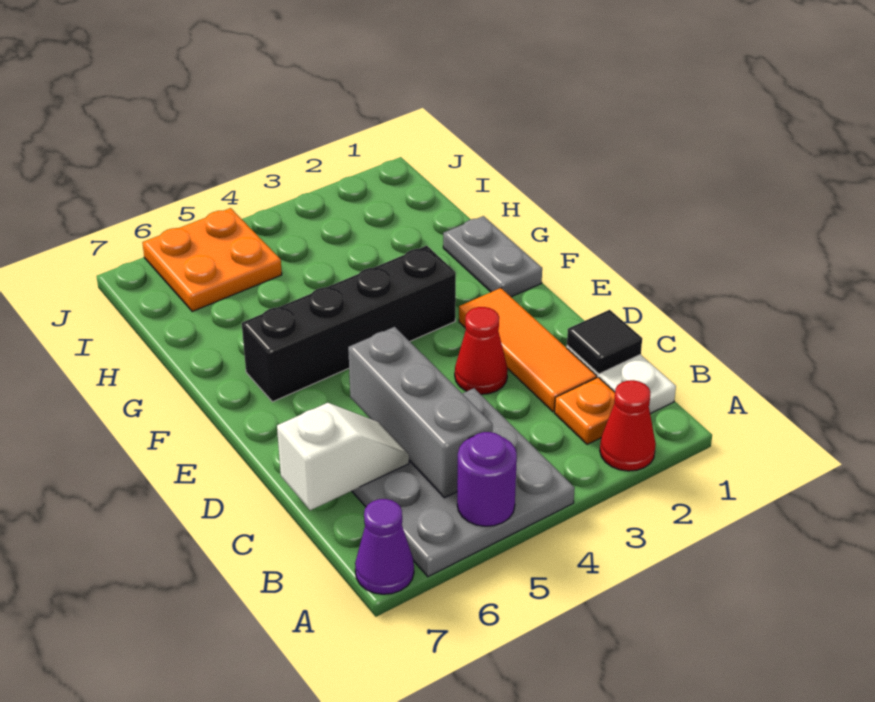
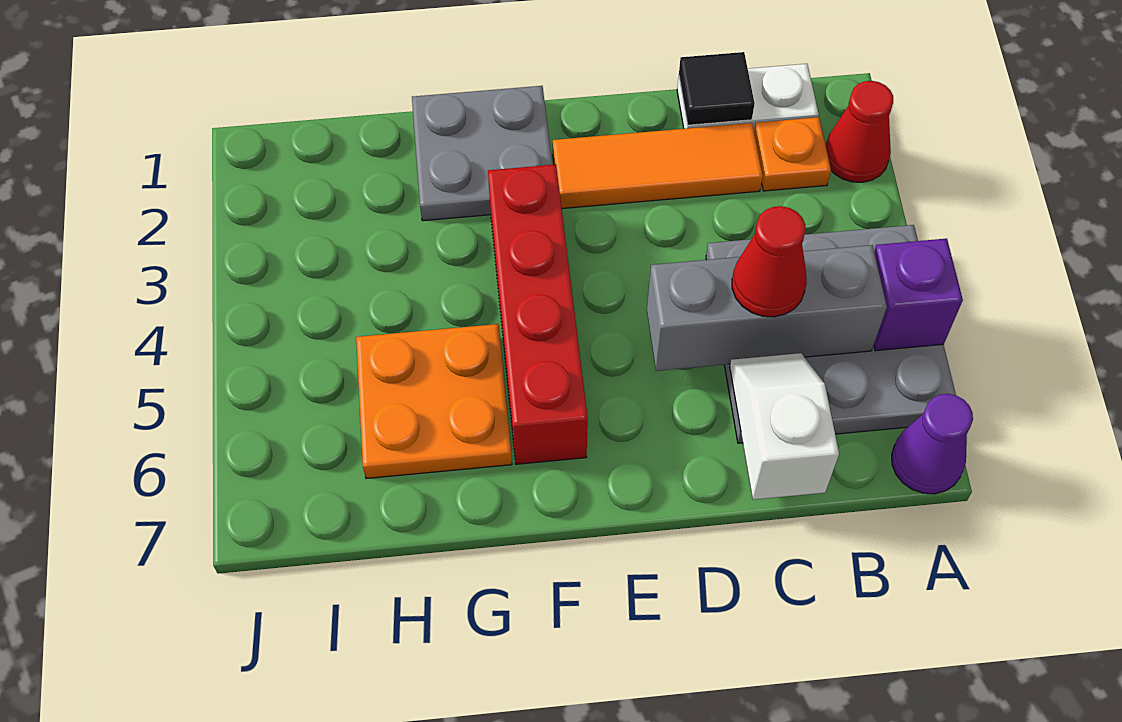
purple round brick A5 level 2 -> purple brick A5 level 2
red cone D3 level 1 -> red cone C5 level 3
grey plate F1:G1 level 1 -> grey plate F1:G2 level 1
black brick F3:F6 level 1 -> red brick F3:F6 level 1
orange plate I5:J6 level 1 -> orange plate G5:H6 level 1

